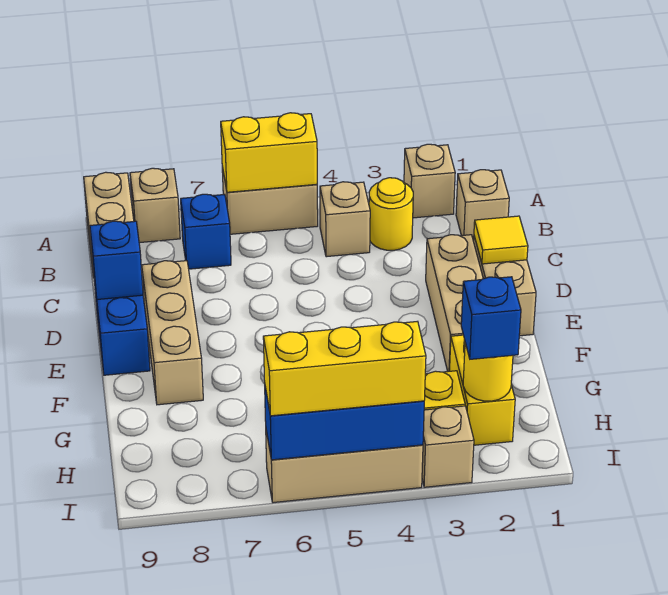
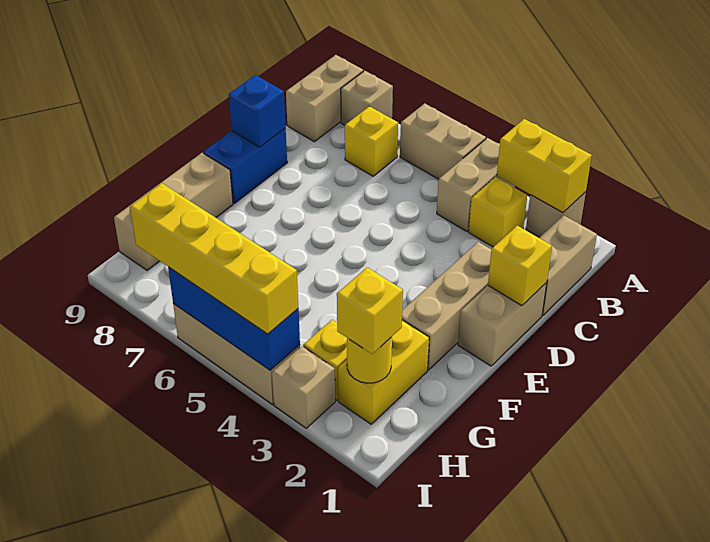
yellow brick A5:A6 level 2 -> yellow brick A2:A3 level 2
tan brick B1 level 1 -> tan brick B1:C1 level 1
yellow round brick B3 level 1 -> yellow brick B3 level 1
tan brick B4 level 1 -> tan brick A4:B4 level 1
blue brick B7 level 1 -> yellow brick B7 level 1
yellow tile D1 level 2 -> yellow brick D1 level 2
tan brick D8:F8 level 1 -> tan brick F9:H9 level 1
blue brick H2 level 3 -> yellow brick H2 level 3
yellow brick I4:I6 level 3 -> yellow brick I4:I7 level 3

